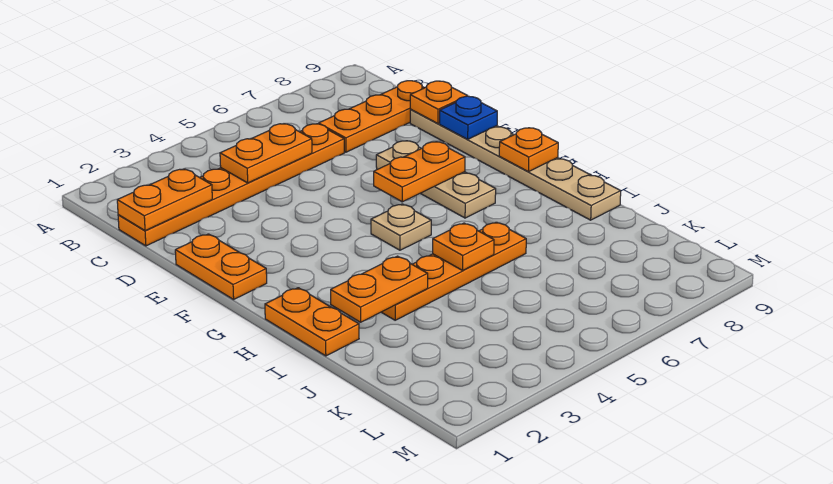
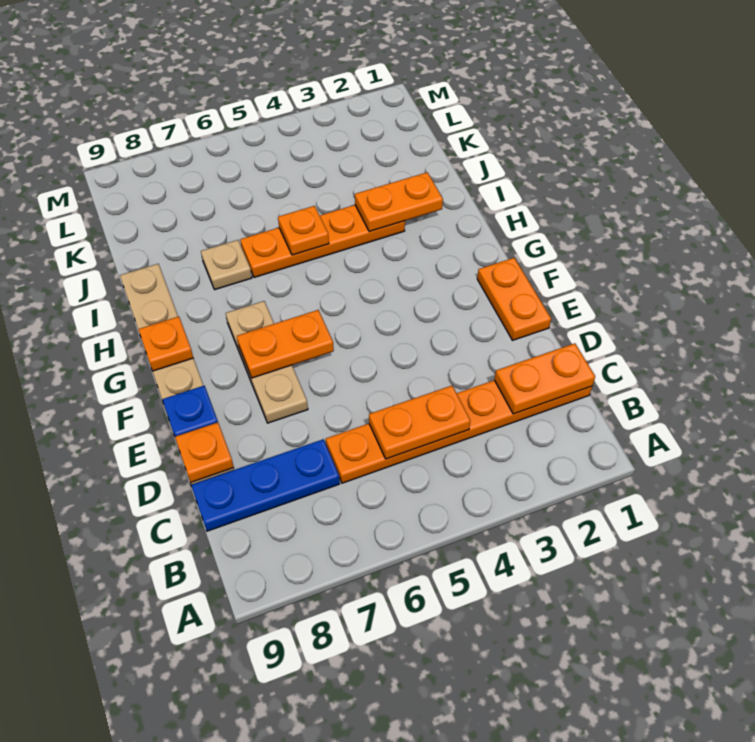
orange plate C7:C9 level 1 -> blue plate C7:C9 level 1
tan plate G5 level 1 -> tan plate I7 level 1
orange plate H1:I1 level 1 -> none

